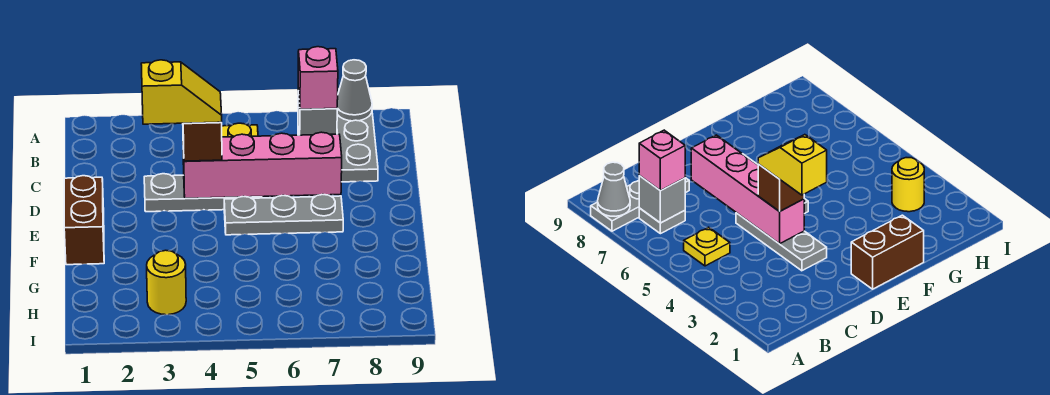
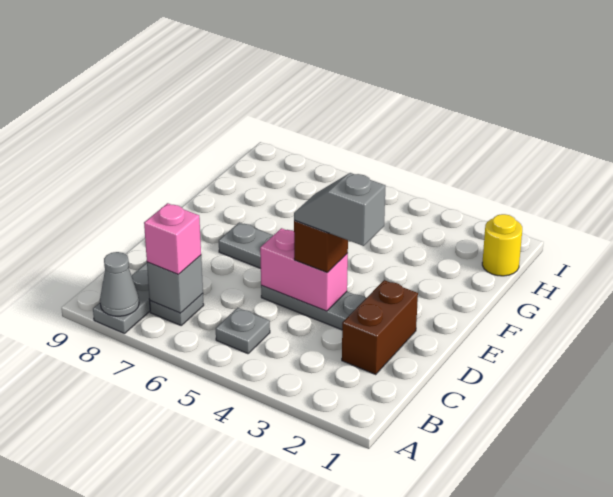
yellow plate B5 level 1 -> grey plate B5 level 1
yellow slope D3:D4 level 4 top 3 -> grey slope D3:D4 level 4 top 3
pink brick D4:D7 level 2 -> pink brick D4:D5 level 2
brown brick E1:F1 level 1 -> brown brick C2:D2 level 1
yellow round brick H3 level 1 -> yellow round brick H1 level 1

